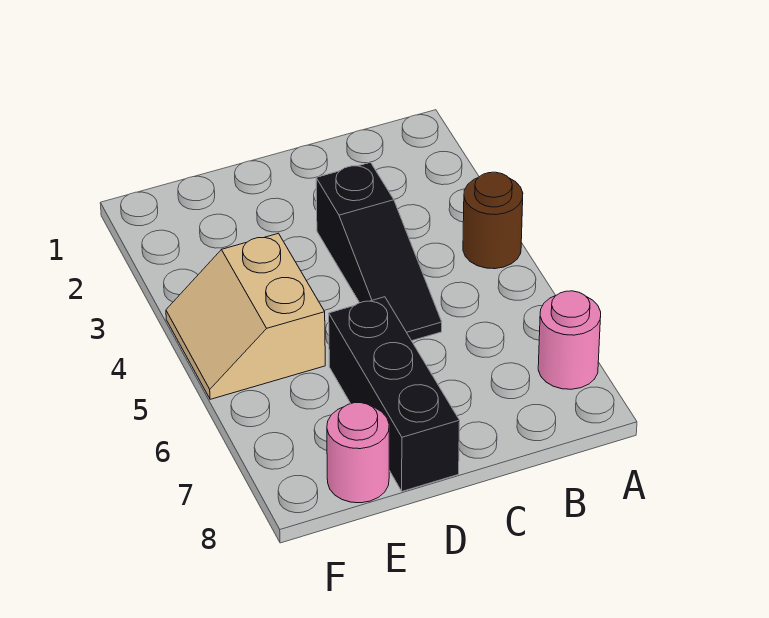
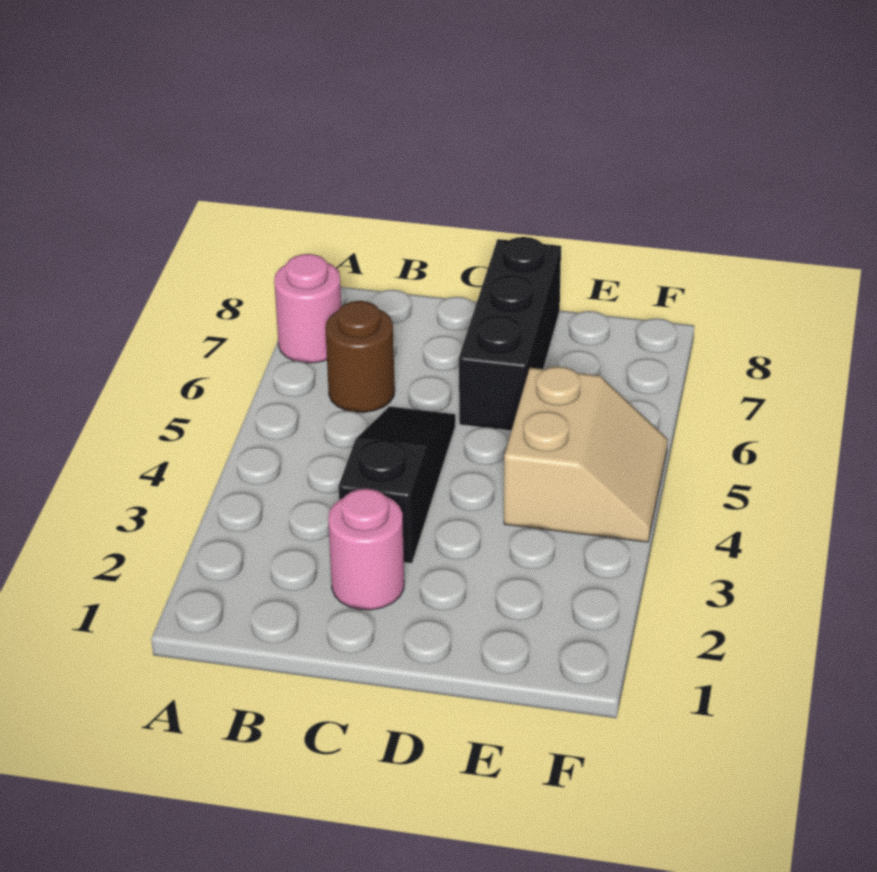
brown round brick A4 level 1 -> brown round brick B6 level 1
pink round brick E8 level 1 -> pink round brick C2 level 1

